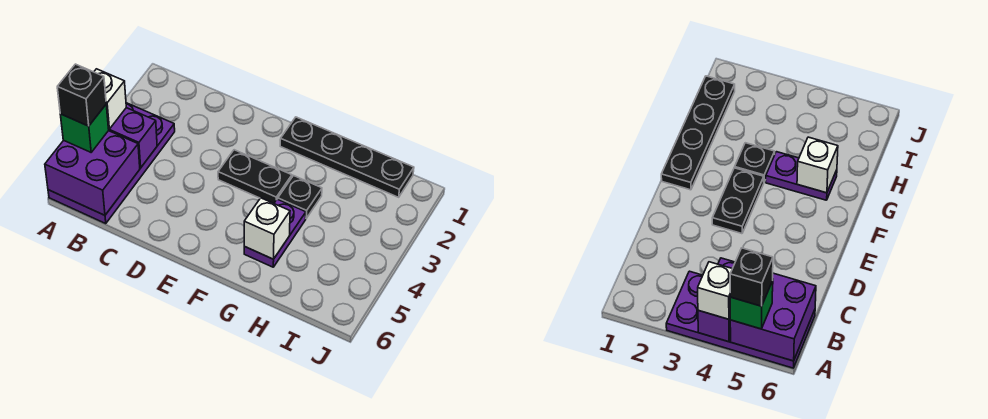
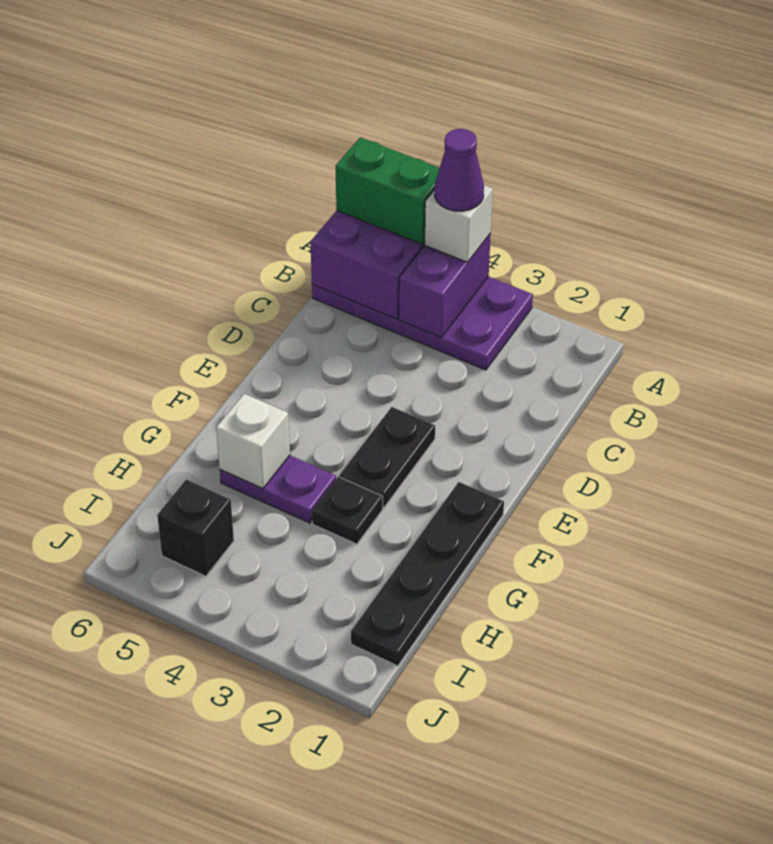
none -> purple cone A4 level 4
green brick A5 level 3 -> green brick A5:A6 level 3
black brick A5 level 4 -> black brick I5 level 1

